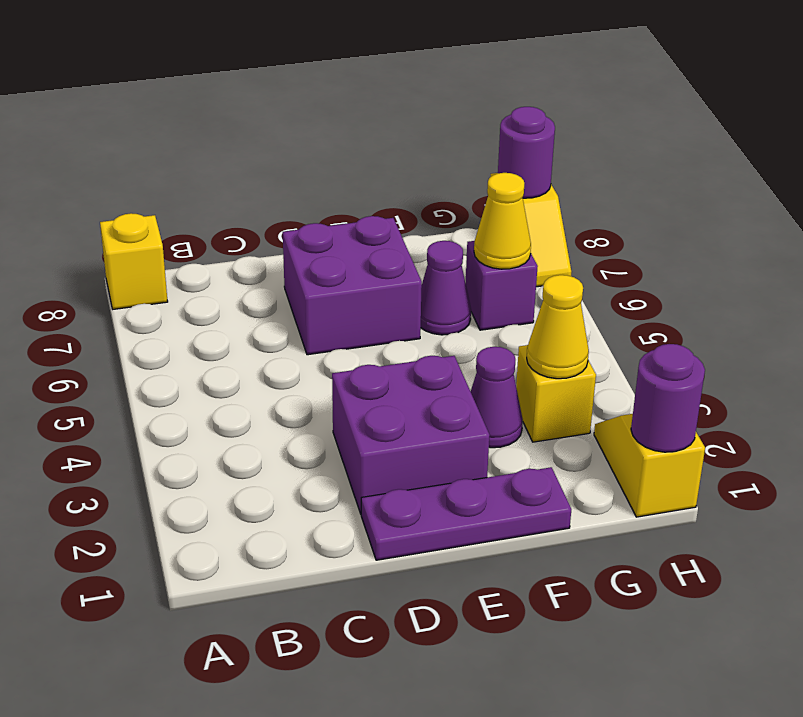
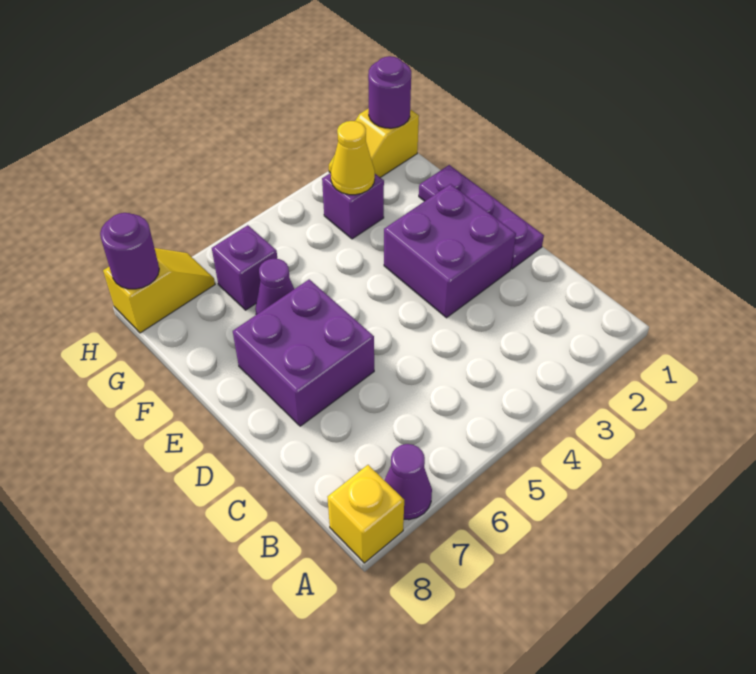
purple cone F3 level 1 -> purple cone A7 level 1
yellow brick G3 level 1 -> purple brick G3 level 1
yellow cone G6 level 2 -> none

